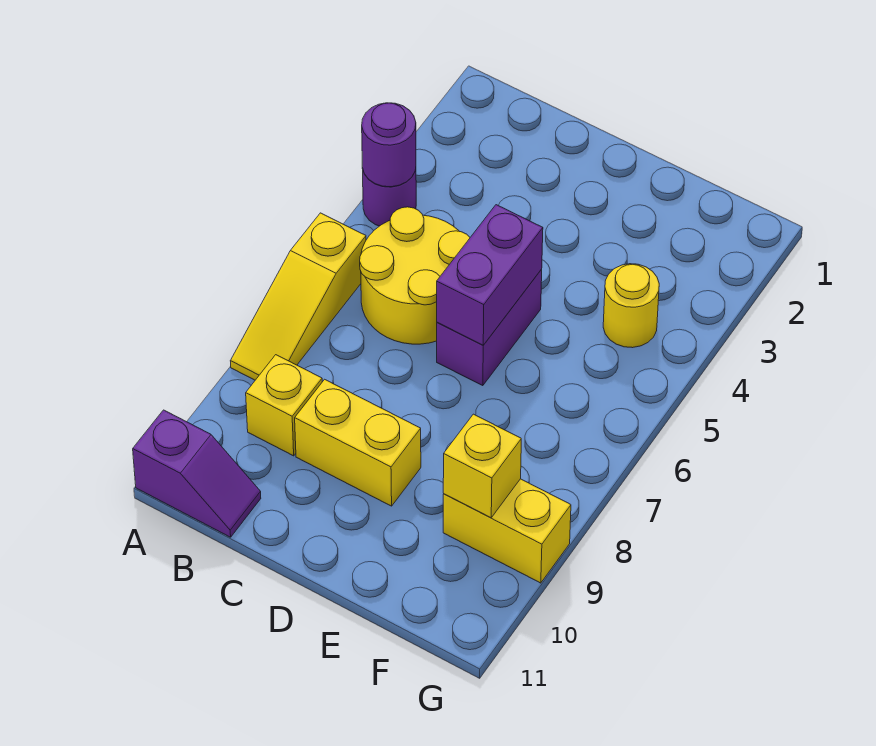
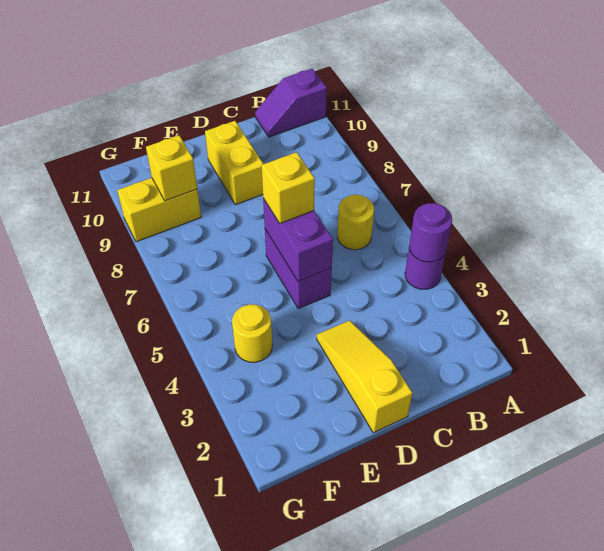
yellow slope A6:A8 level 1 top 6 -> yellow slope D1:D3 level 1 top 1
yellow round brick B5:C6 level 1 -> yellow round brick B6 level 1
yellow brick B9 level 1 -> yellow brick D6 level 3
yellow brick C9:D9 level 1 -> yellow brick D9:D10 level 1

